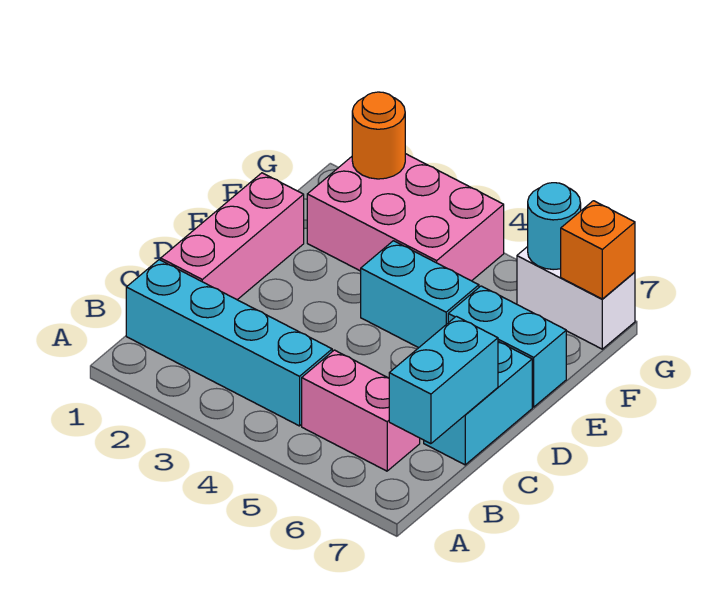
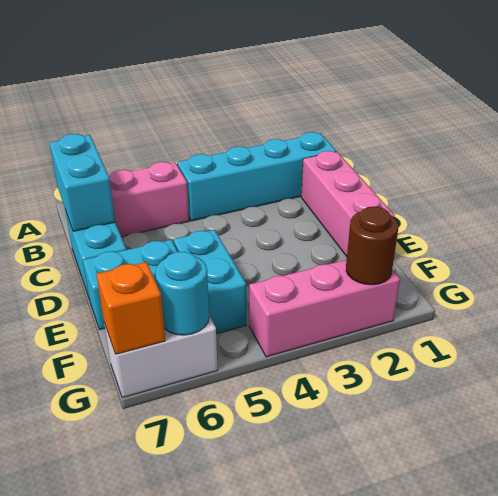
cyan brick E4:E5 level 1 -> cyan brick E5:F5 level 1
pink brick F2:G4 level 1 -> pink brick G2:G4 level 1
orange round brick G2 level 2 -> brown round brick G2 level 2

